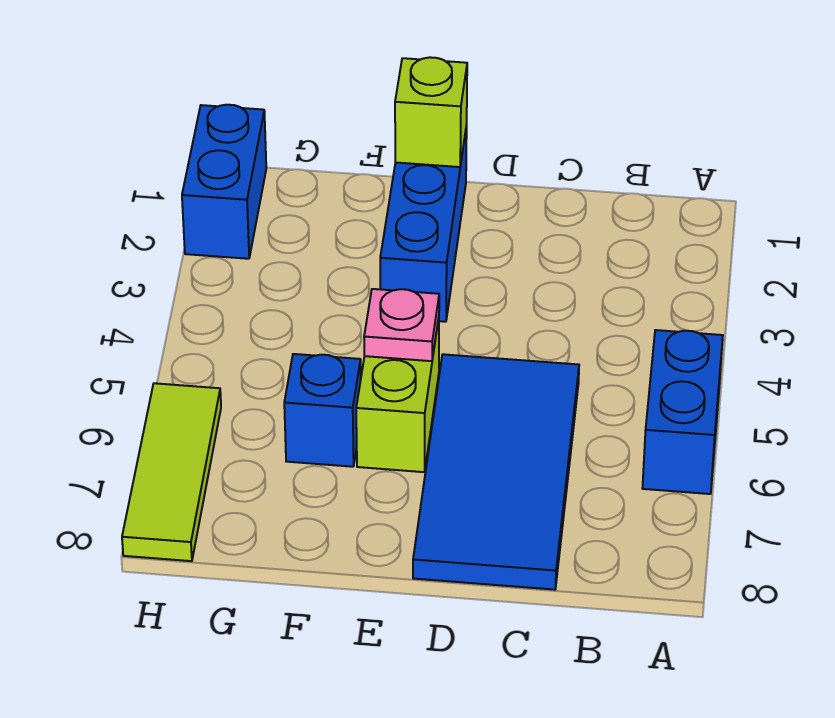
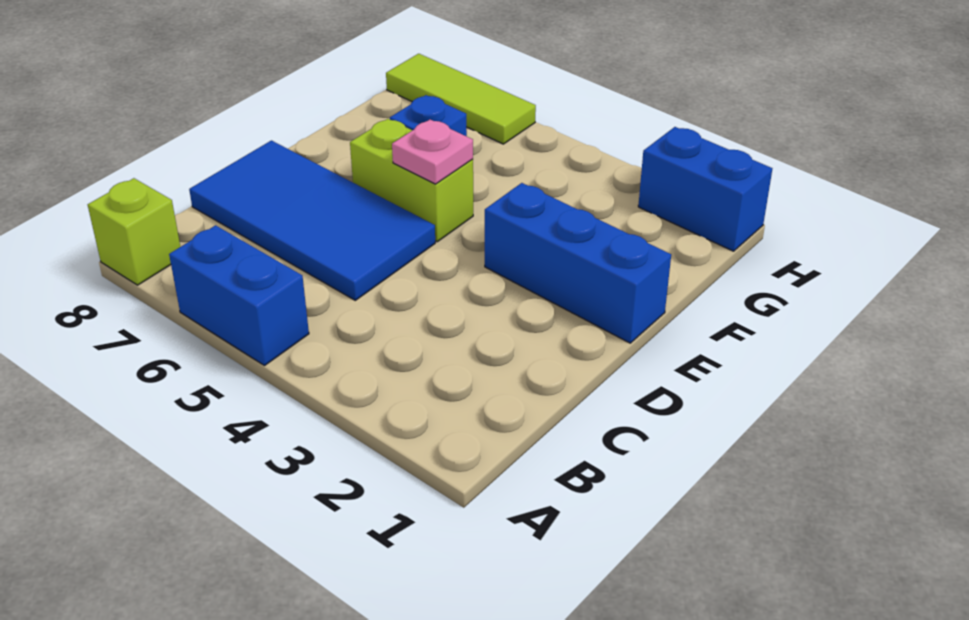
lime brick E1 level 2 -> lime brick A8 level 1

